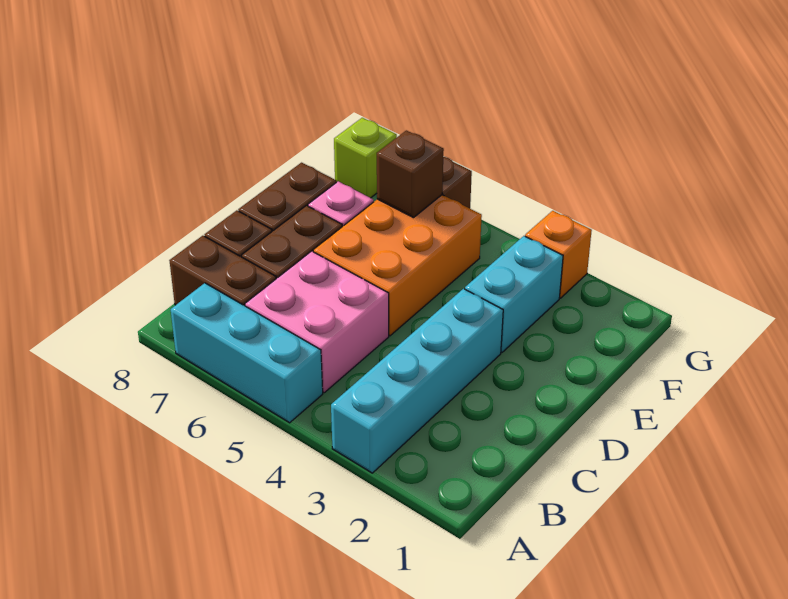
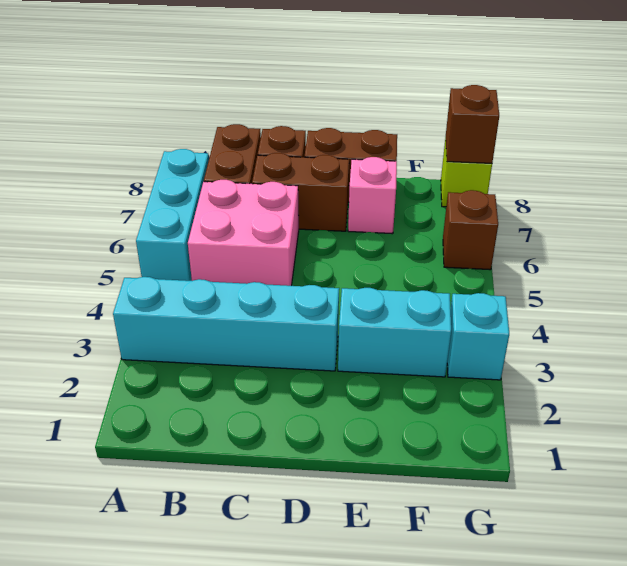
orange brick D5:F6 level 1 -> none
brown brick F6 level 2 -> brown brick G8 level 2
orange brick G3 level 1 -> cyan brick G3 level 1

